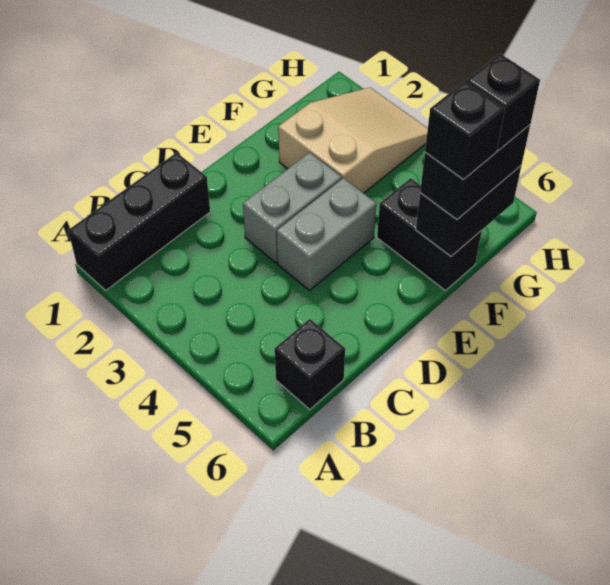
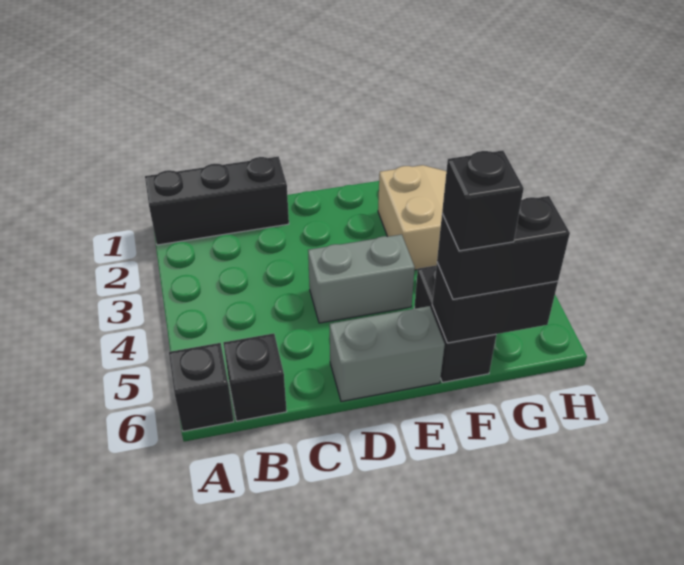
grey brick D3:E3 level 1 -> grey brick D6:E6 level 1
black brick G6 level 4 -> black brick A6 level 1

